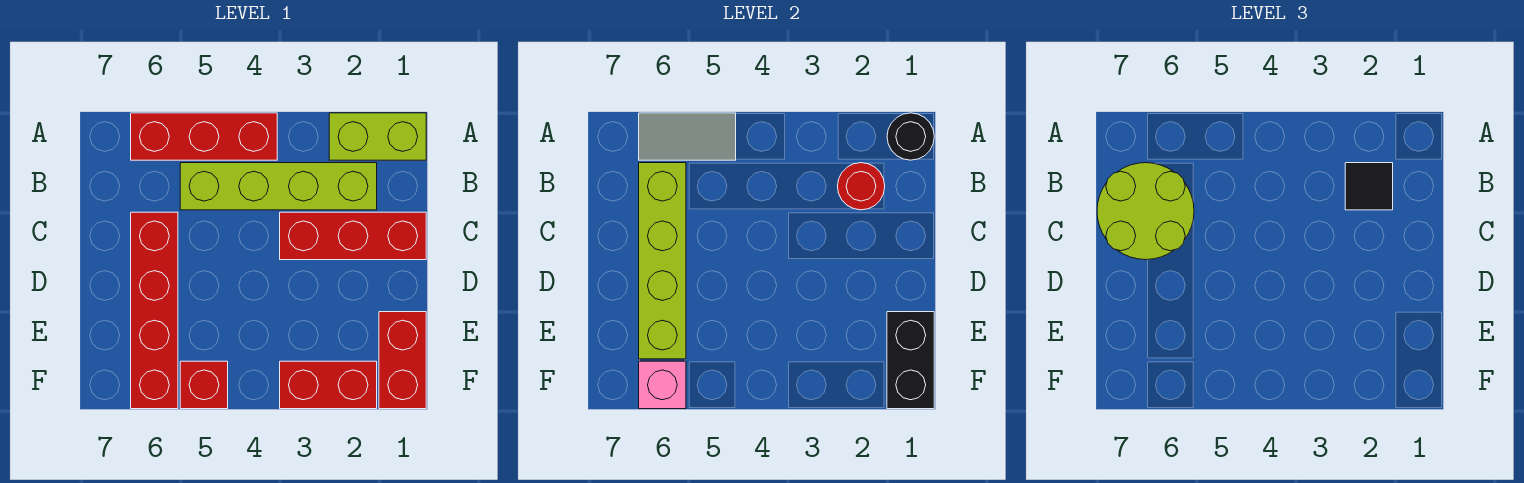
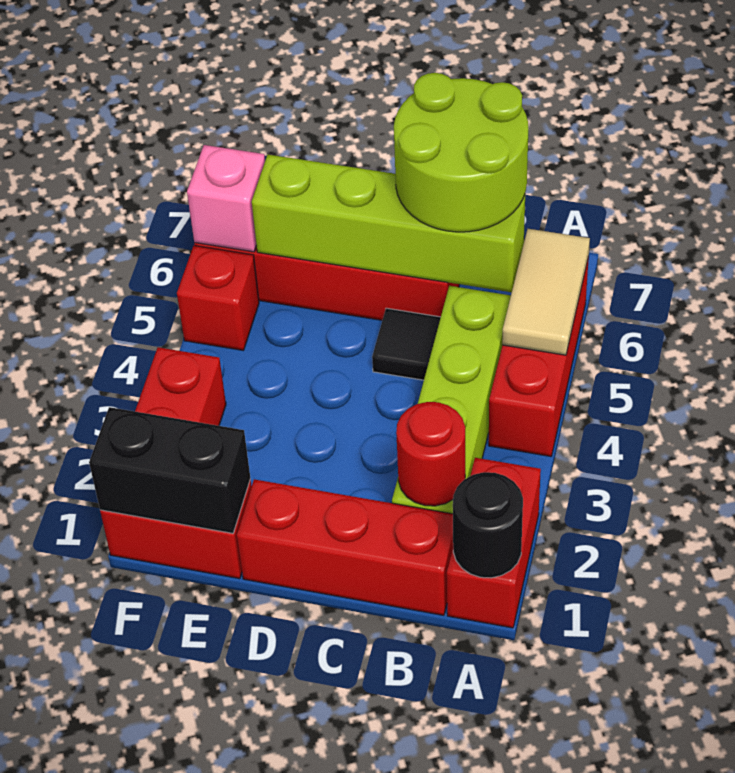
lime brick A1:A2 level 1 -> red brick A1:A2 level 1
grey tile A5:A6 level 2 -> tan tile A5:A6 level 2
black tile B2 level 3 -> black tile C5 level 1
red brick C1:C3 level 1 -> red brick B1:D1 level 1

